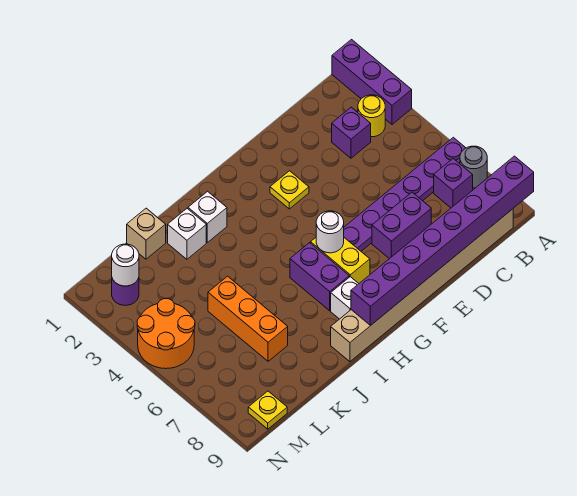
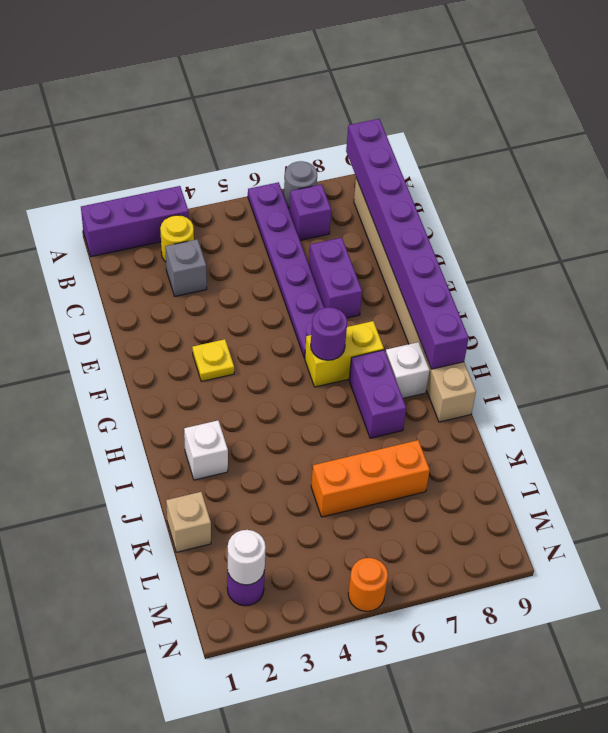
purple brick C3 level 1 -> grey brick C3 level 1
white round brick G6 level 2 -> purple round brick G6 level 2
purple brick H6:H7 level 1 -> purple brick H7:I7 level 1
white brick J2 level 1 -> none
orange round brick M4:N5 level 1 -> orange round brick N5 level 1
yellow plate M9 level 1 -> none

